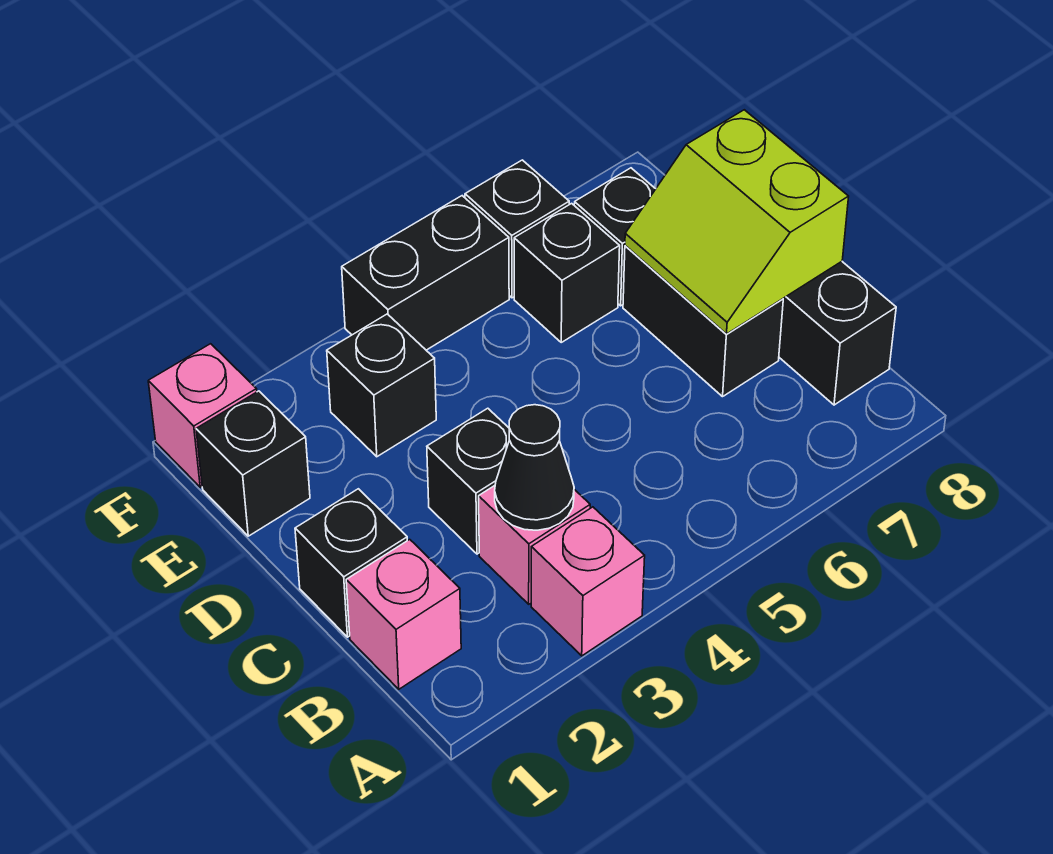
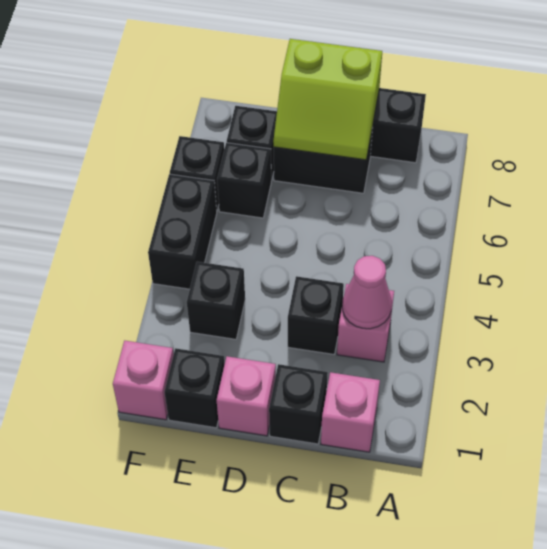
pink brick A3 level 1 -> pink brick D1 level 1
black cone B3 level 2 -> pink cone B3 level 2

